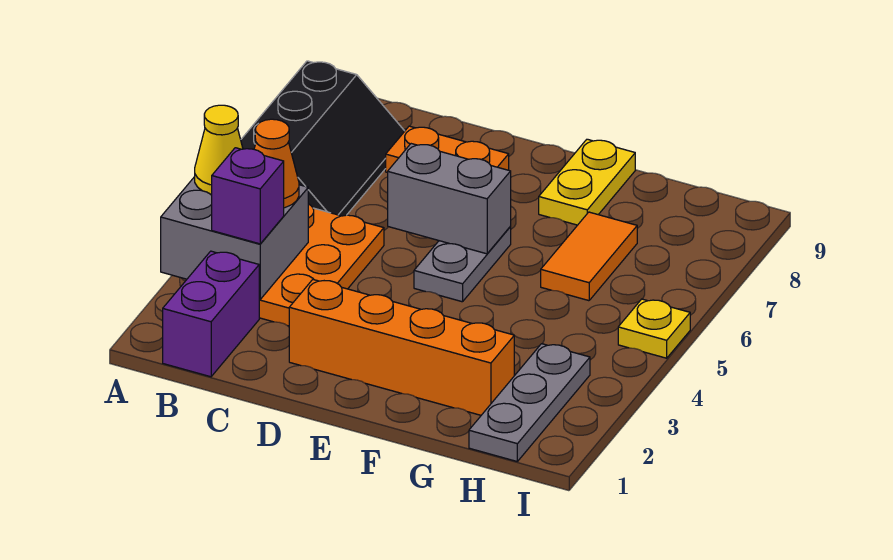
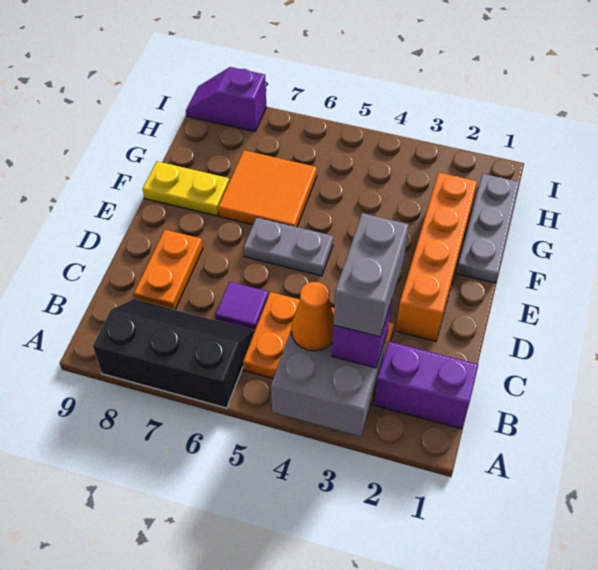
yellow cone A4 level 3 -> none
none -> purple tile C6 level 1
grey brick D6:E6 level 2 -> grey brick B3:C3 level 4
orange tile G6:G7 level 1 -> orange tile F6:G7 level 1
grey plate H1:H3 level 1 -> grey plate F1:H1 level 1
yellow plate I5 level 1 -> none
none -> purple slope I8:I9 level 1 top 8

